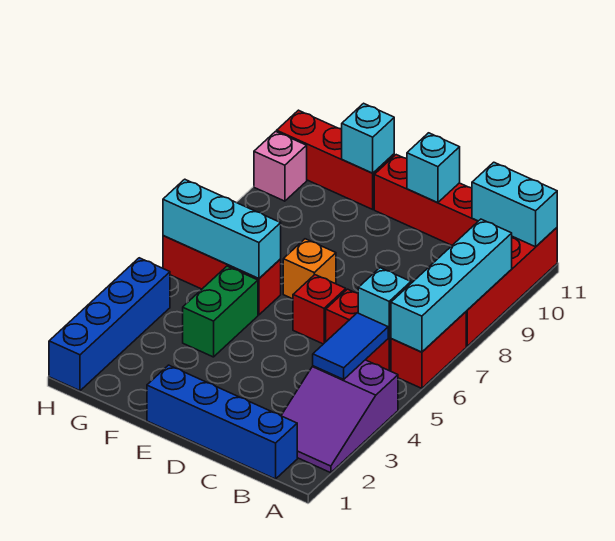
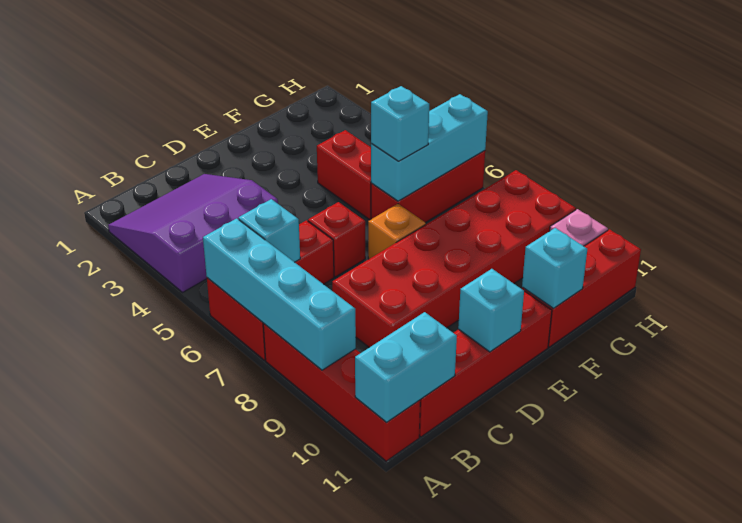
purple slope A2:B4 level 1 top 4 -> purple slope A2:C4 level 1 top 4
blue brick B1:E1 level 1 -> none
blue tile B4:B5 level 2 -> none
none -> red brick C8:H9 level 1
green brick F4:F5 level 1 -> red brick F4:F5 level 1
none -> cyan brick F6 level 3
blue brick H1:H4 level 1 -> none

